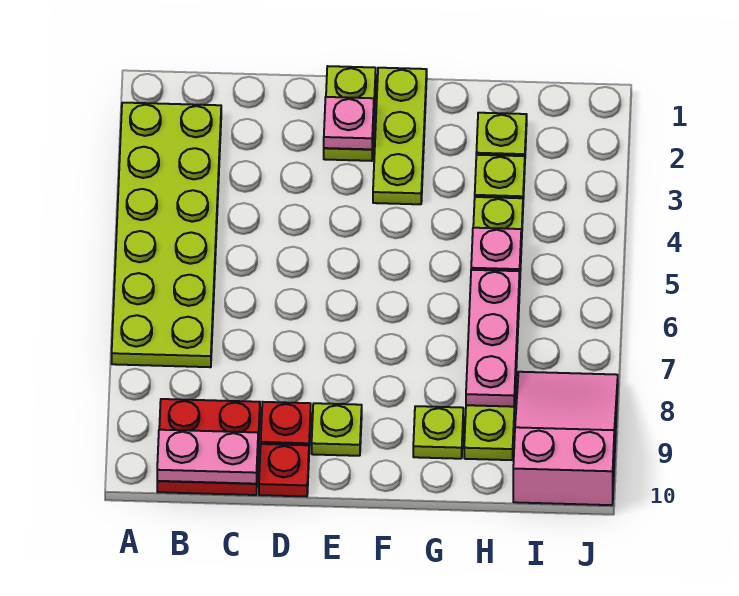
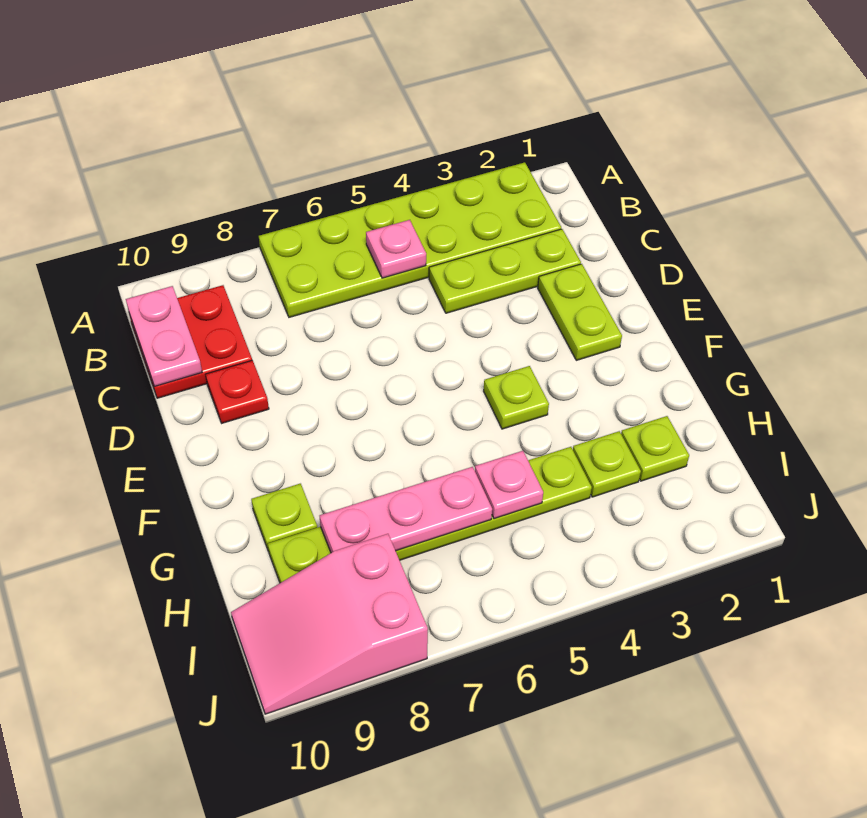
red plate D10 level 1 -> none
lime plate E1:E2 level 1 -> lime plate D2:E2 level 1
pink plate E2 level 2 -> pink plate B5 level 2
lime plate E9 level 1 -> lime plate F4 level 1
lime plate F1:F3 level 1 -> lime plate C2:C4 level 1
pink slope I8:J10 level 1 top 10 -> pink slope I8:J10 level 1 top 8

